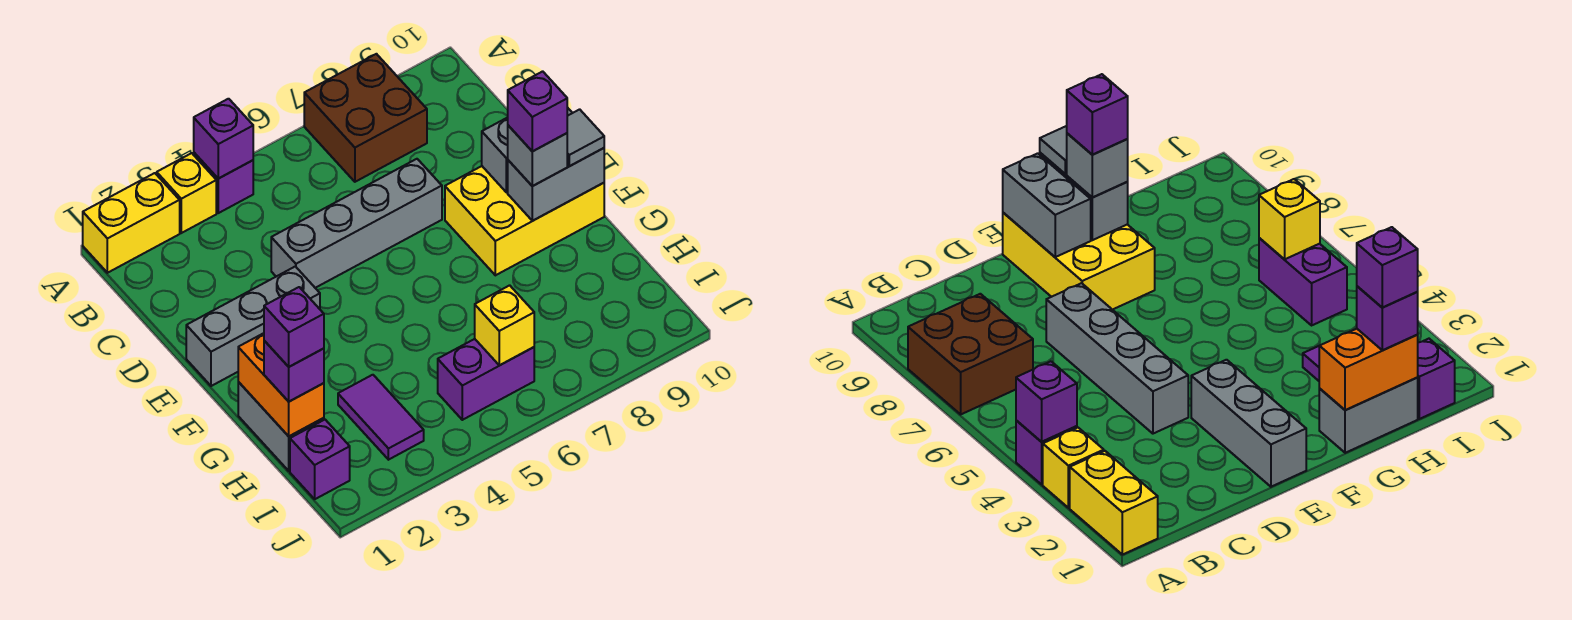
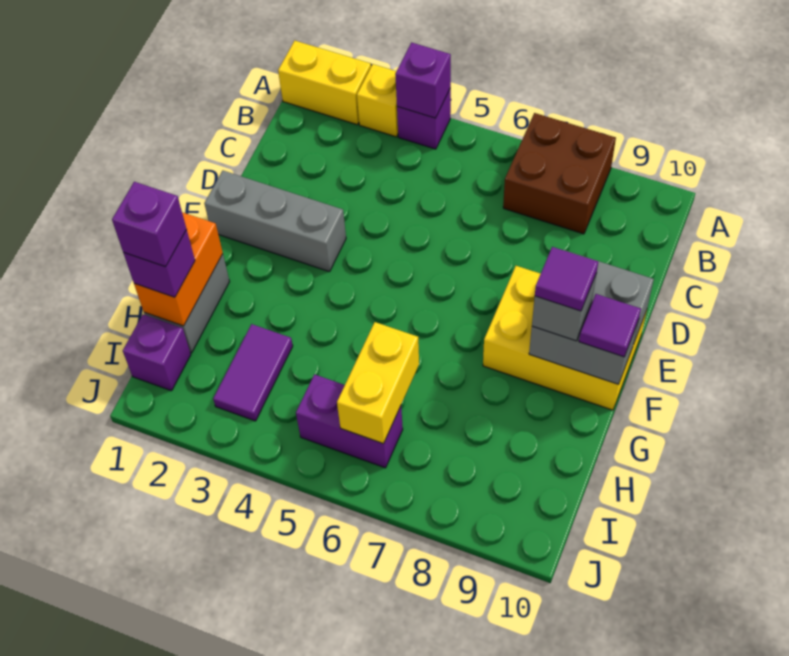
grey brick D4:D7 level 1 -> none
purple brick F9 level 4 -> purple tile F9 level 4
grey tile F10 level 3 -> purple tile F10 level 3
yellow brick I6 level 2 -> yellow brick H6:I6 level 2

